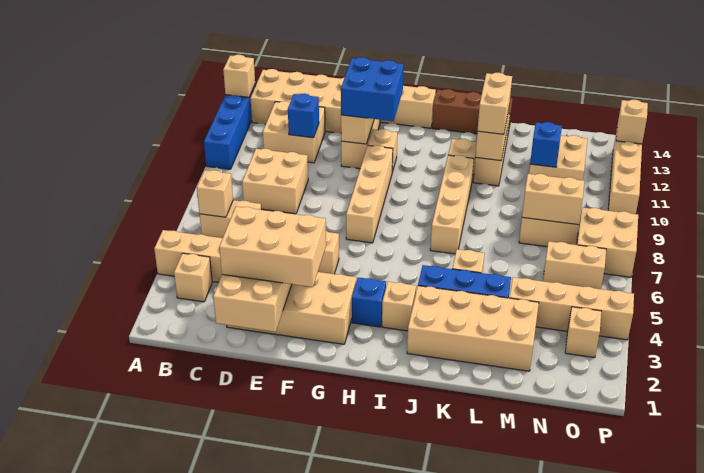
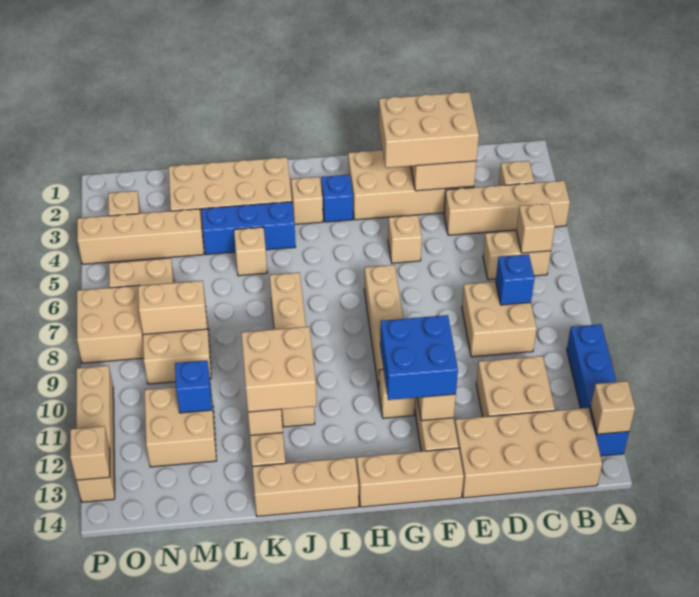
blue brick D11 level 2 -> blue brick C8 level 2
brown brick I14:K14 level 1 -> tan brick I14:K14 level 1
tan brick K11:K12 level 3 -> tan brick J11:K12 level 3

